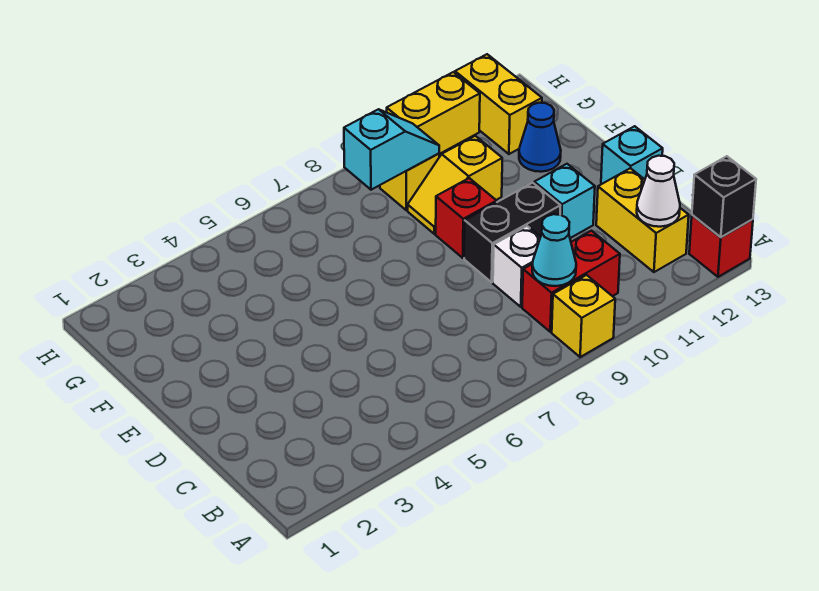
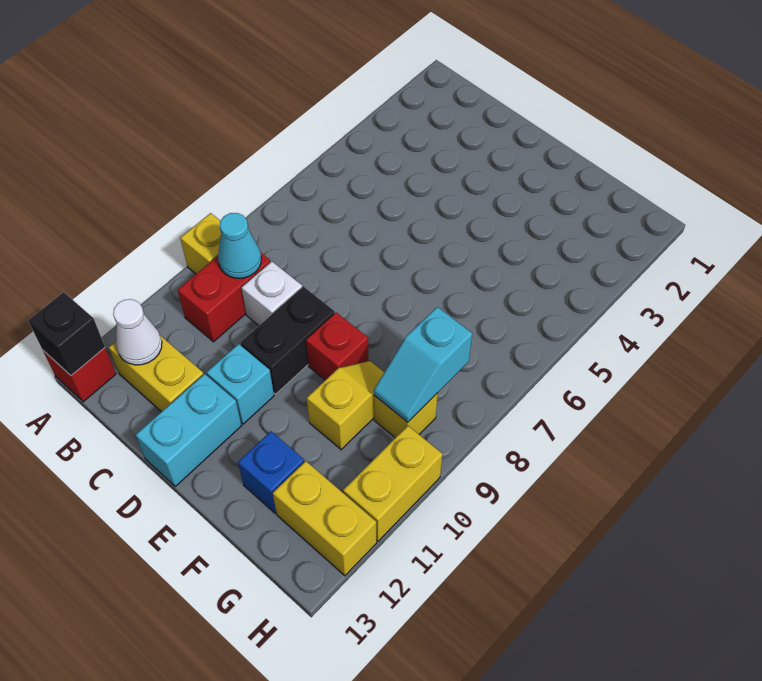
cyan brick D13 level 1 -> cyan brick D12:D13 level 1
blue cone F12 level 1 -> blue brick F12 level 1

